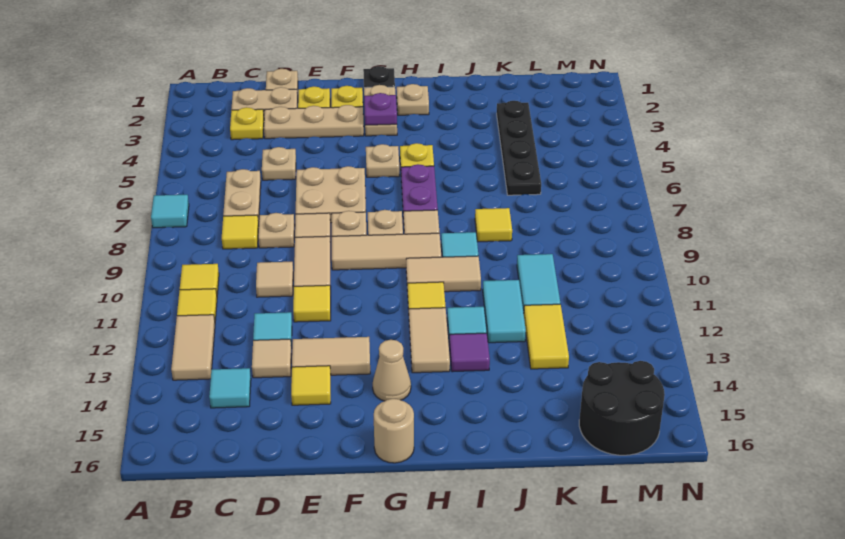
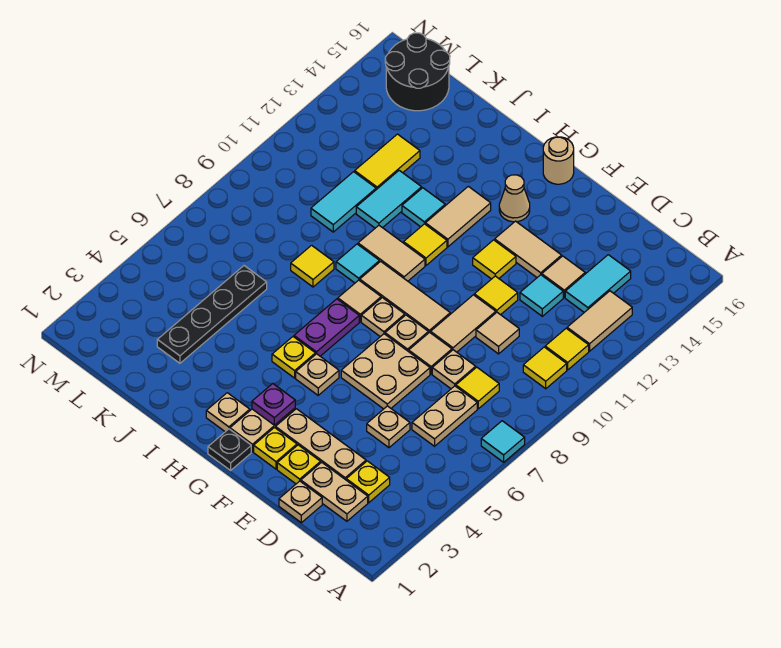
cyan tile C14 level 1 -> cyan tile C13:C14 level 1
yellow tile E14 level 1 -> yellow tile F12 level 1
purple tile I13 level 1 -> none

